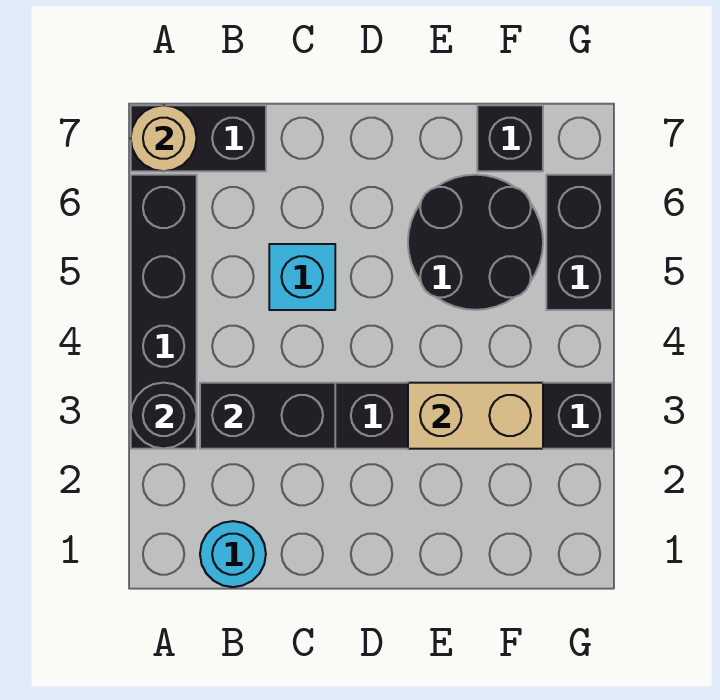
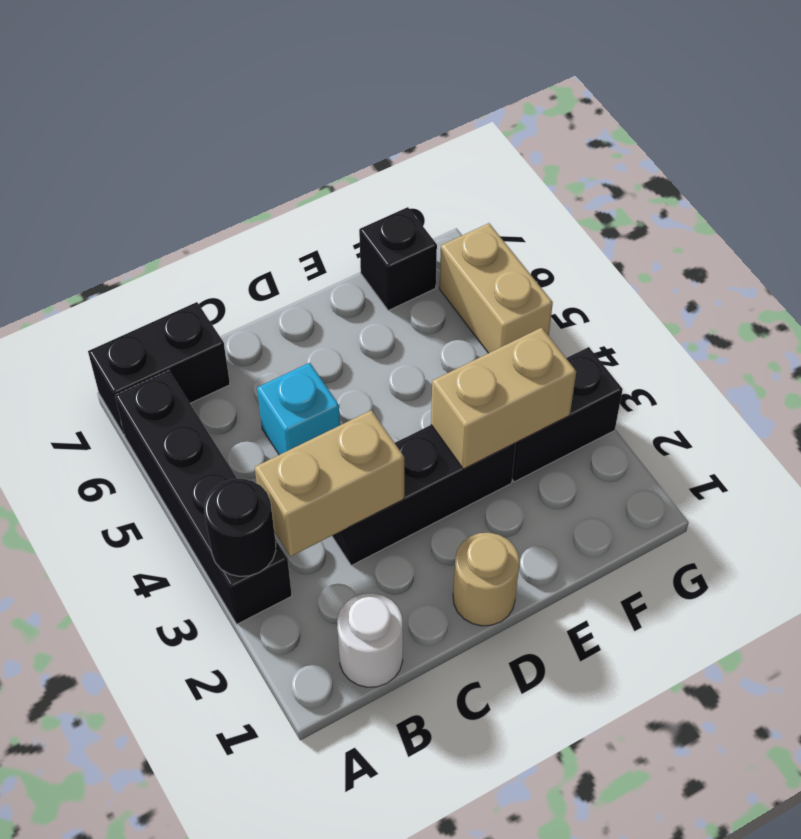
tan round brick A7 level 2 -> tan round brick D1 level 1
cyan round brick B1 level 1 -> white round brick B1 level 1
black brick B3:C3 level 2 -> tan brick B3:C3 level 2
black round brick E5:F6 level 1 -> none
black brick G5:G6 level 1 -> tan brick G5:G6 level 1

